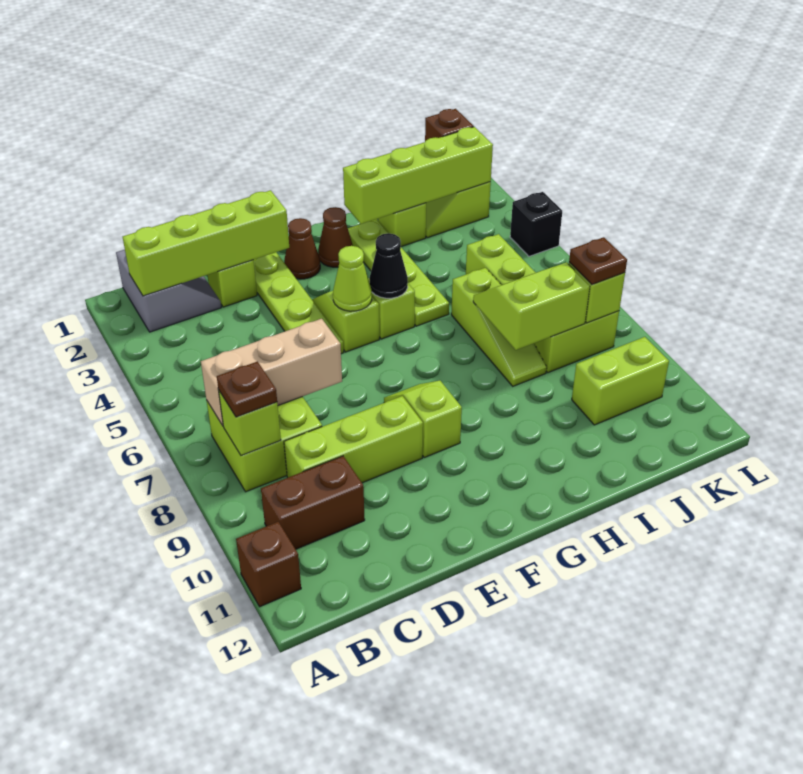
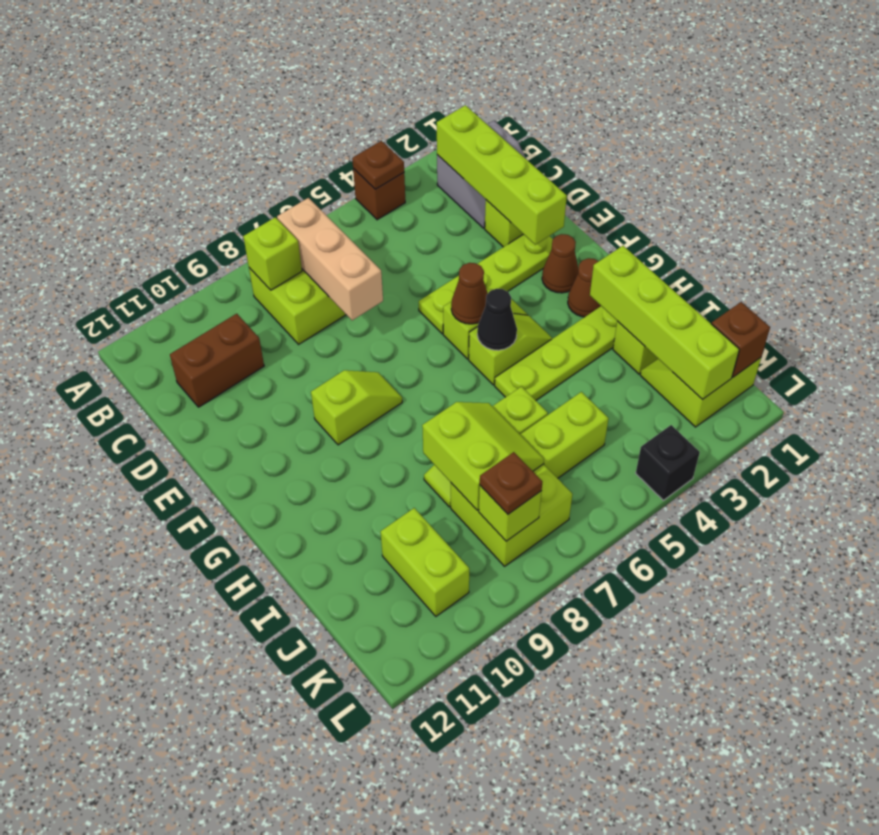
brown brick A11 level 1 -> brown brick A4 level 1
brown plate B8 level 3 -> brown plate A4 level 2
brown brick B10:C10 level 1 -> brown brick C10:C11 level 1
lime brick C9:E9 level 1 -> none
lime cone F5 level 2 -> brown cone F5 level 2

